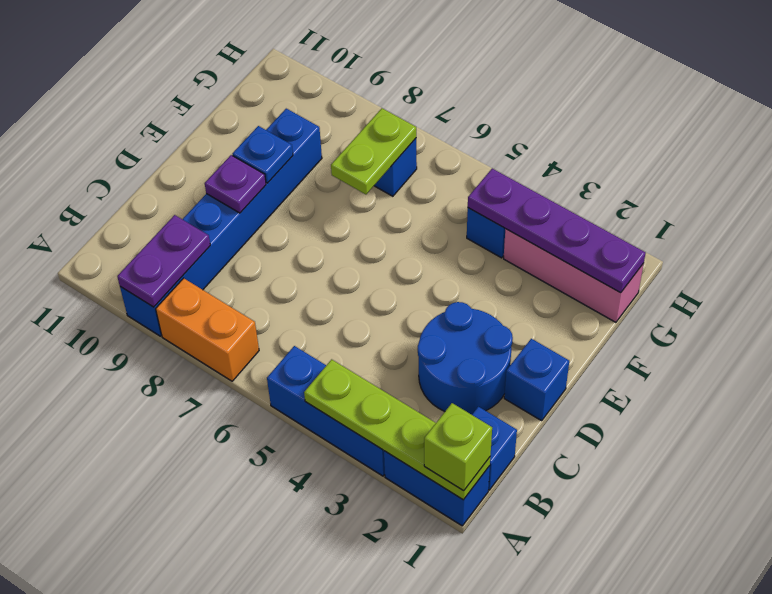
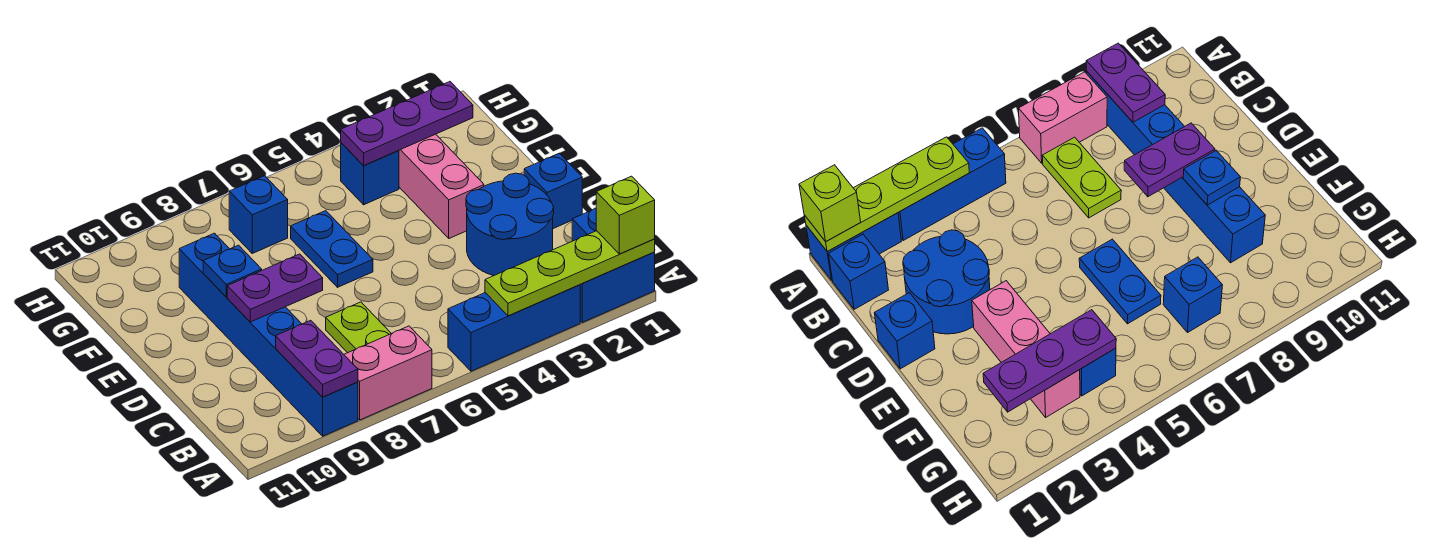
orange brick A7:A8 level 1 -> pink brick A7:A8 level 1
purple plate D9 level 2 -> purple plate D8:D9 level 2
none -> blue plate E6:F6 level 1
lime plate F7:G7 level 2 -> lime plate B7:C7 level 1
pink brick G1:G3 level 1 -> pink brick E3:G3 level 1
purple plate G1:G4 level 2 -> purple plate G2:G4 level 2

